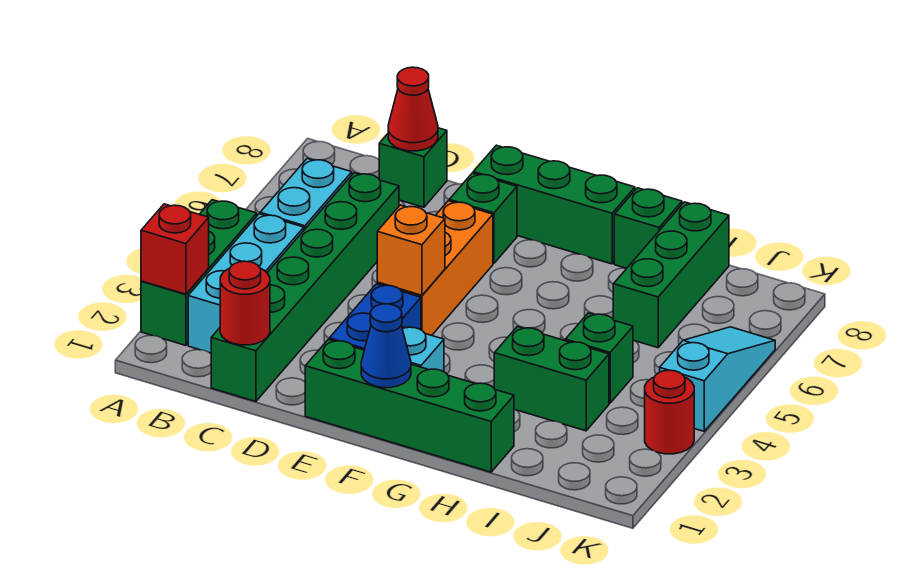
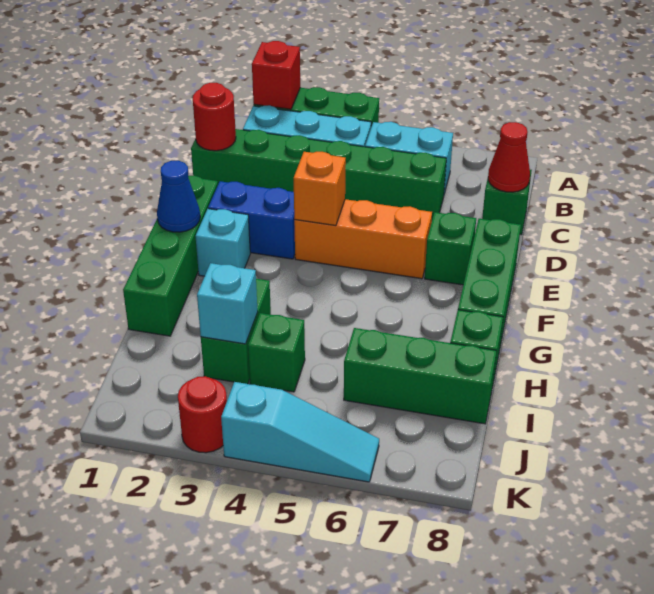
none -> cyan brick I3 level 2

